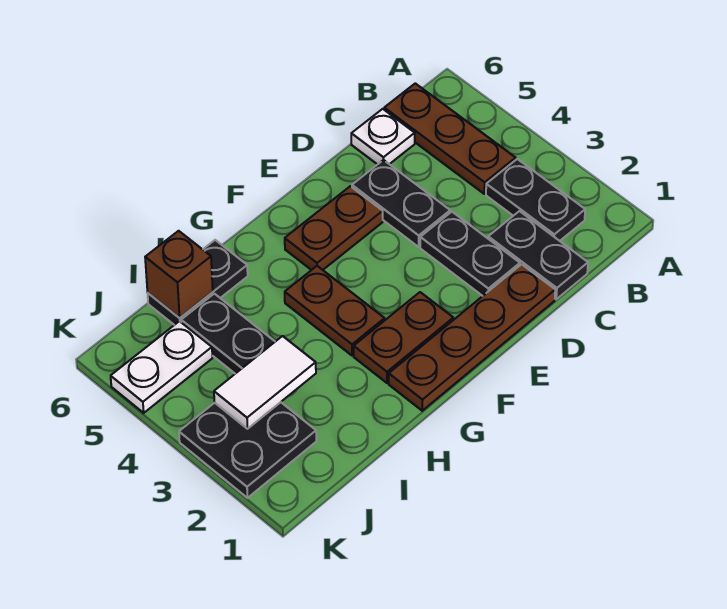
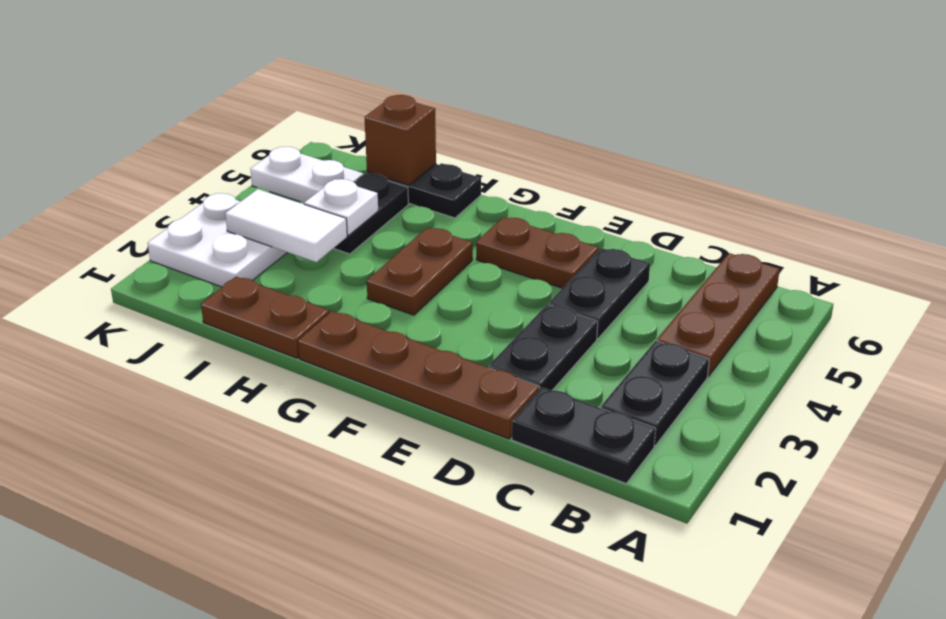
black plate C1:C2 level 1 -> black plate B1:C1 level 1
white plate C6 level 1 -> white plate I4 level 2
brown plate F2:G2 level 1 -> brown plate H1:I1 level 1
black plate J2:K3 level 1 -> white plate J2:K3 level 1

